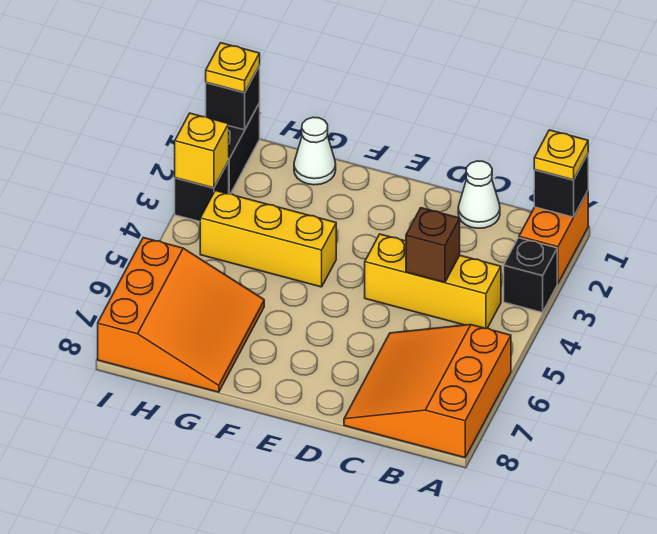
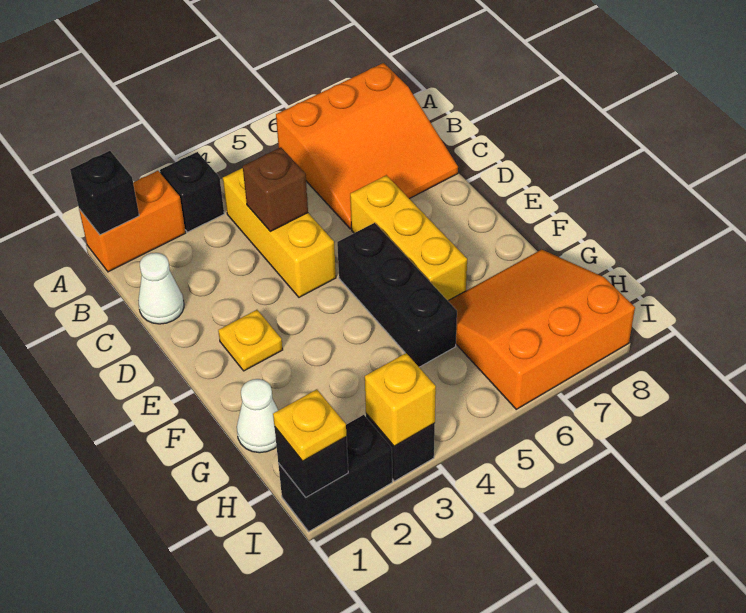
yellow plate A1 level 3 -> yellow plate E2 level 1
none -> black brick E5:G5 level 1
yellow brick F4:H4 level 1 -> yellow brick D6:F6 level 1

